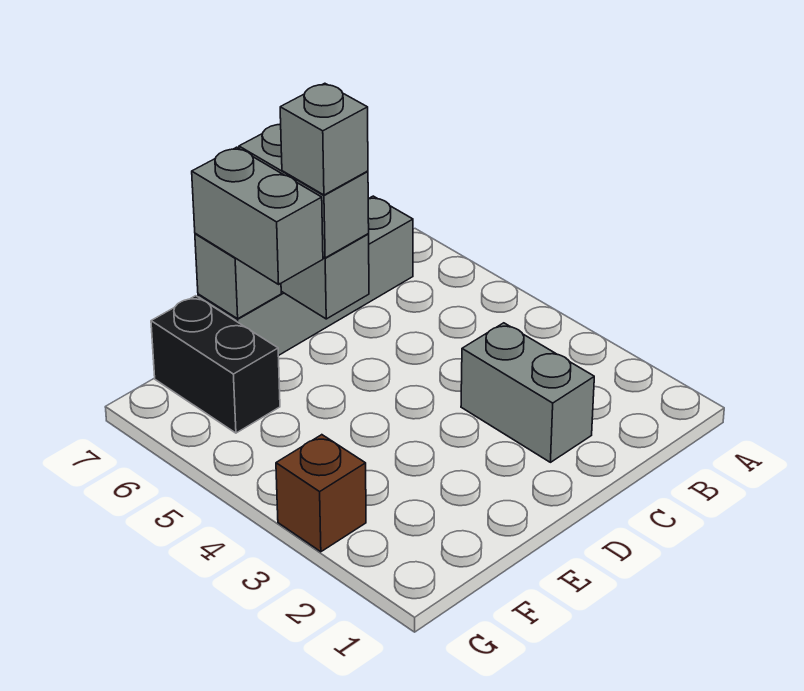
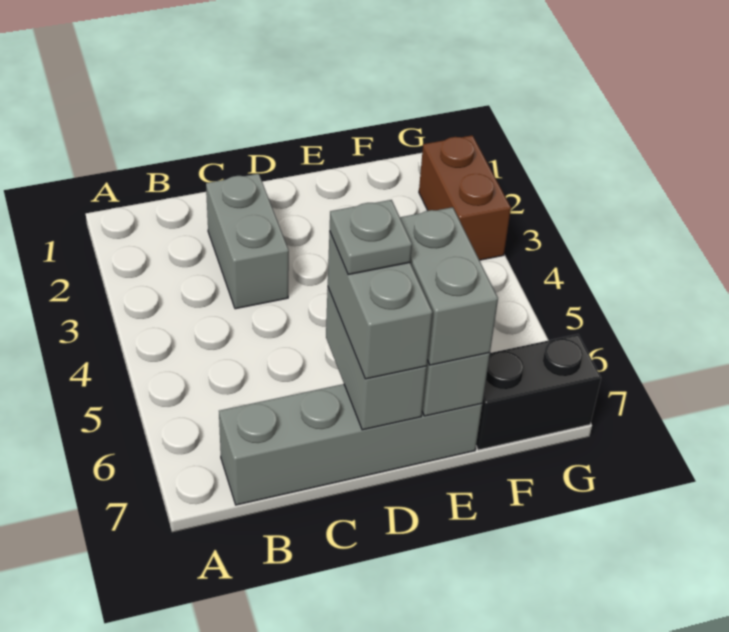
grey brick D6 level 4 -> grey plate D6 level 4
black brick F6:F7 level 1 -> black brick F7:G7 level 1
brown brick G3 level 1 -> brown brick G2:G3 level 1

